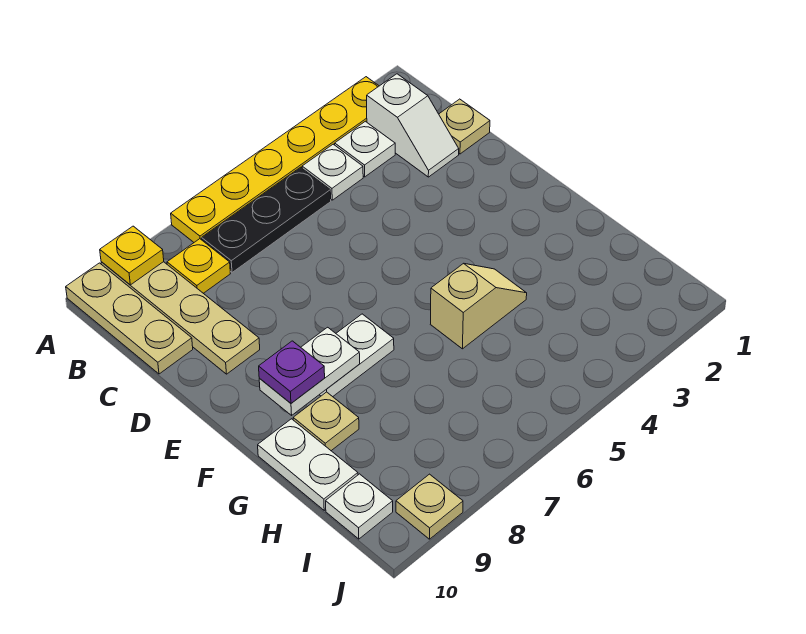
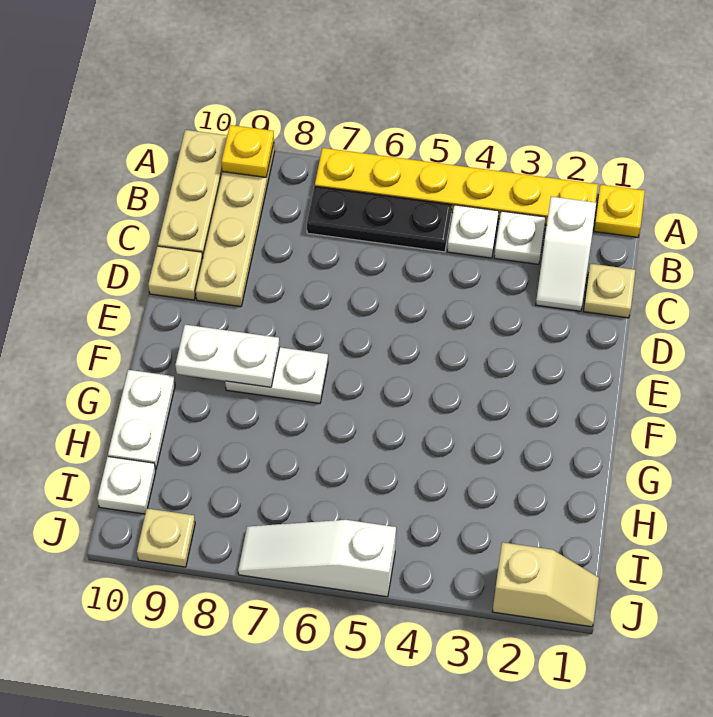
yellow plate B8 level 1 -> yellow plate A1 level 1
purple plate F9 level 3 -> none
tan slope G4:G5 level 1 top 5 -> tan slope J1:J2 level 1 top 2
tan plate G9 level 1 -> tan plate D10 level 1
none -> white slope J5:J7 level 1 top 5

